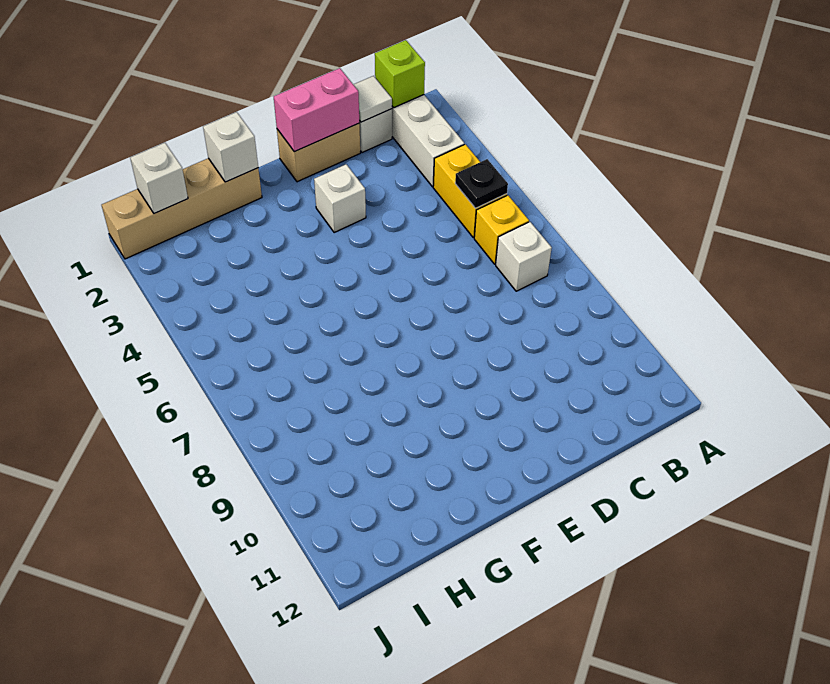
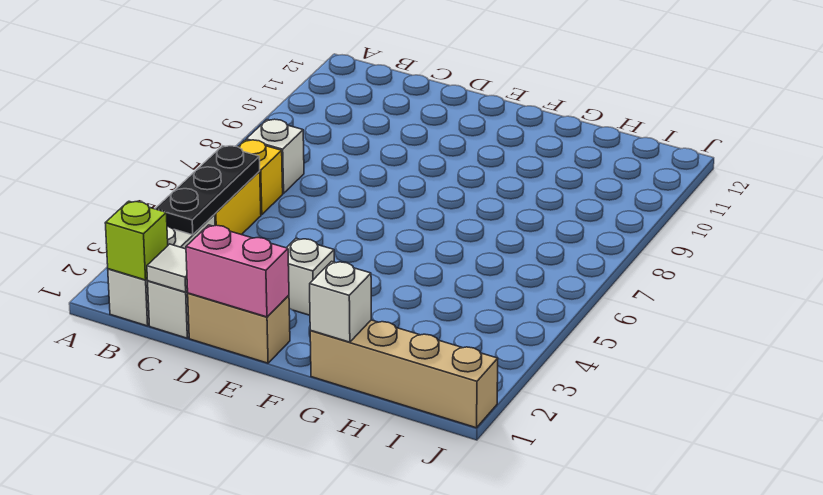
black plate B5 level 2 -> black plate B3:B5 level 2
white brick I1 level 2 -> none

